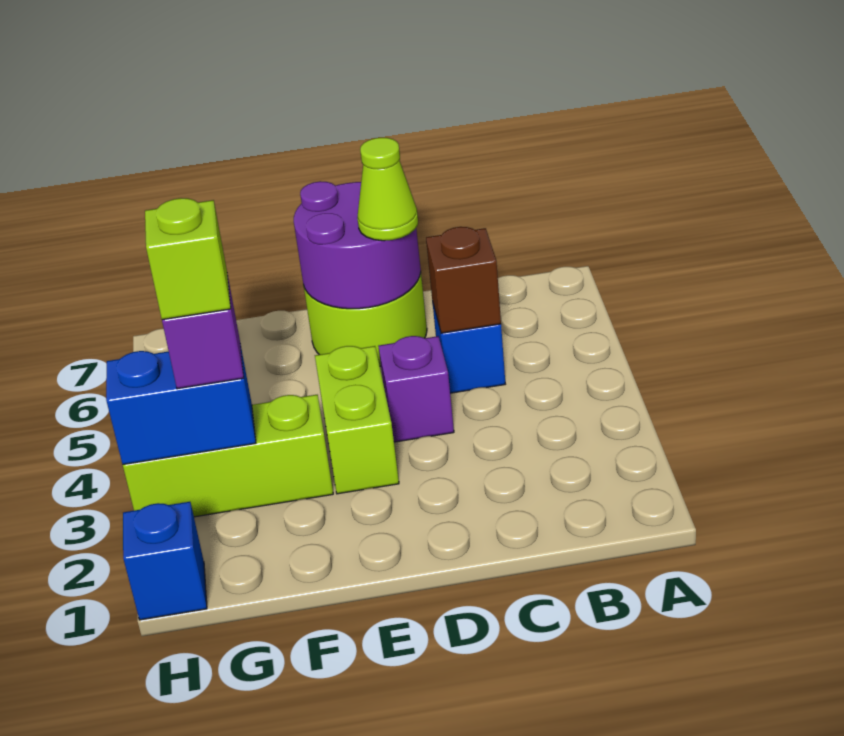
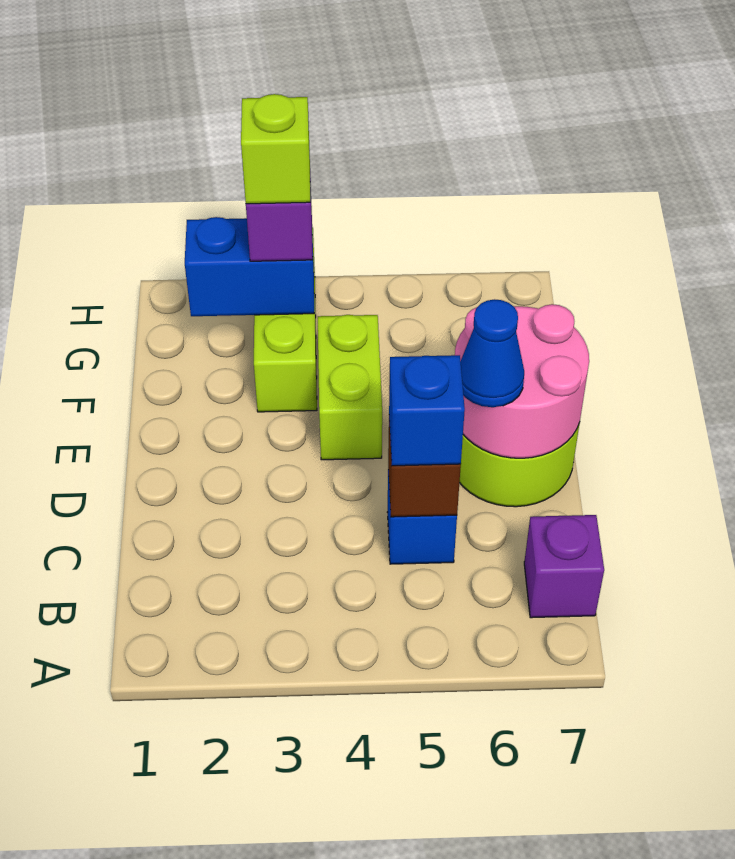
purple brick D4 level 1 -> purple brick B7 level 1
purple round brick D6:E7 level 2 -> pink round brick D6:E7 level 2
lime cone D6 level 3 -> blue cone D6 level 3
lime brick E3:E4 level 1 -> lime brick E4:F4 level 1
blue brick G3:H3 level 2 -> blue brick G2:G3 level 2
blue brick H1 level 1 -> blue brick C5 level 3

